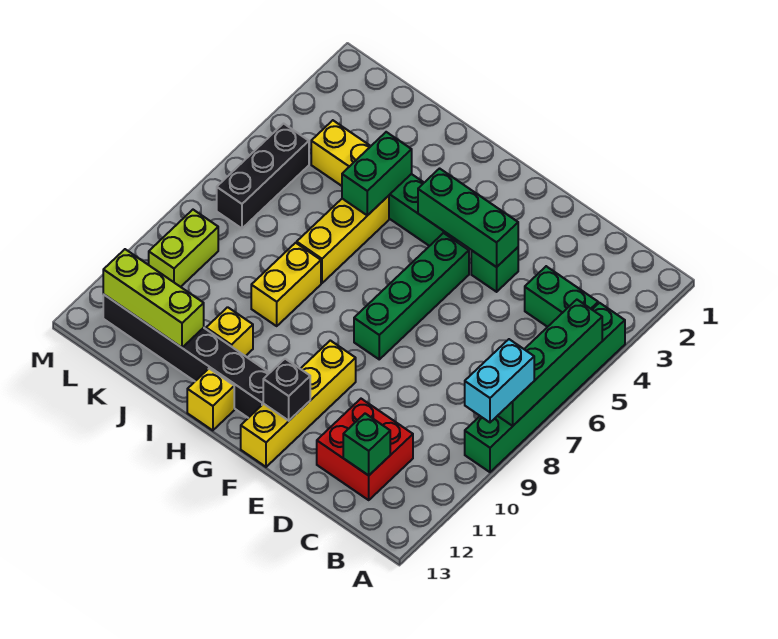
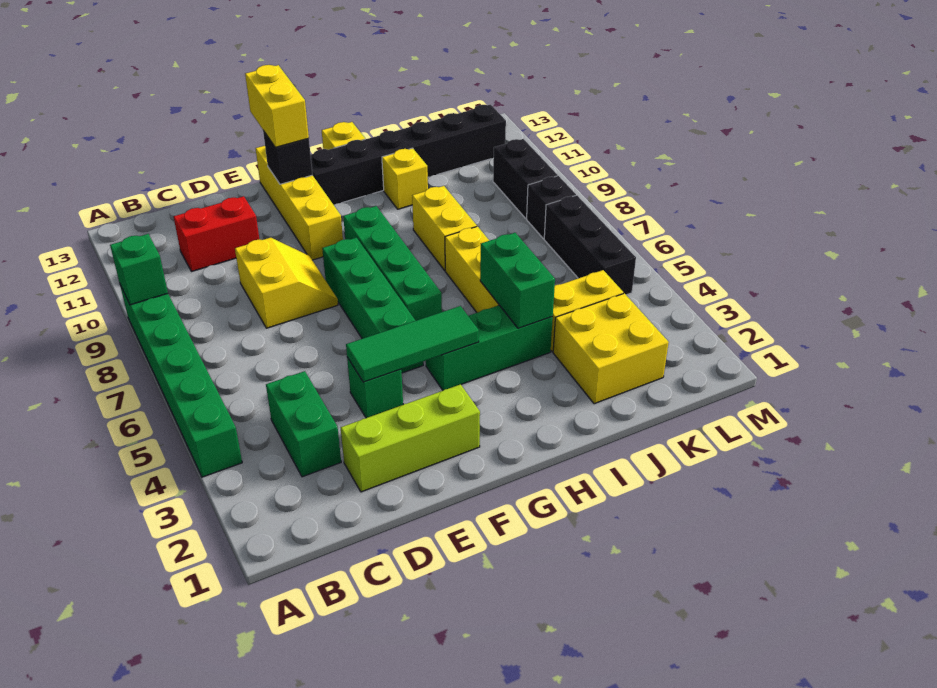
green brick A5:A8 level 2 -> green brick G6:G9 level 1
cyan brick A8:A9 level 3 -> none
green brick B4:C4 level 1 -> green brick C3:C4 level 1
red brick C11:D12 level 1 -> red brick C11:D11 level 1
green brick C12 level 2 -> green brick A9 level 2
none -> yellow slope D8:E9 level 1 top D
green brick E4:G4 level 2 -> green tile E4:G4 level 2
none -> yellow brick F12:F13 level 3
none -> yellow brick J2:K3 level 1
lime brick J12:L12 level 2 -> lime brick D2:F2 level 1
none -> black brick L8 level 1
lime brick L9:L10 level 1 -> black brick L9:L10 level 1

